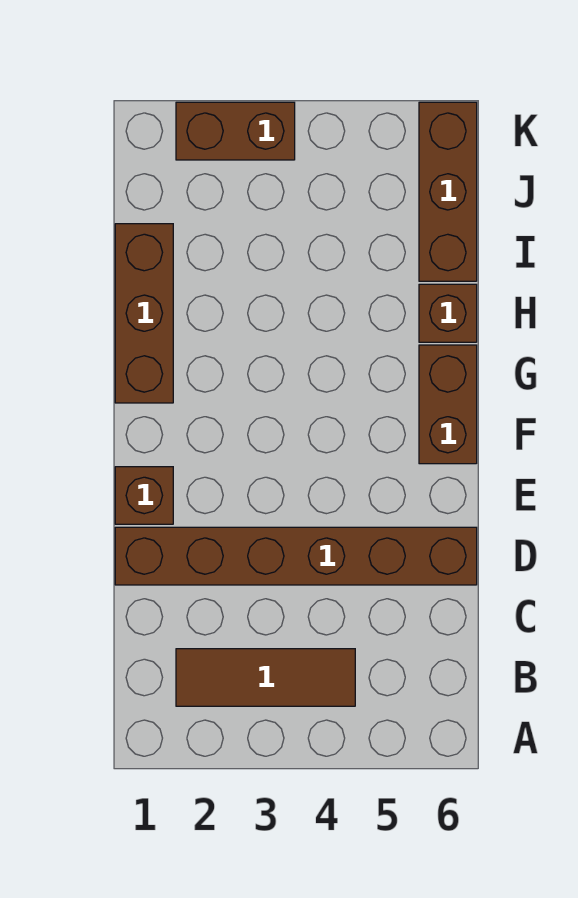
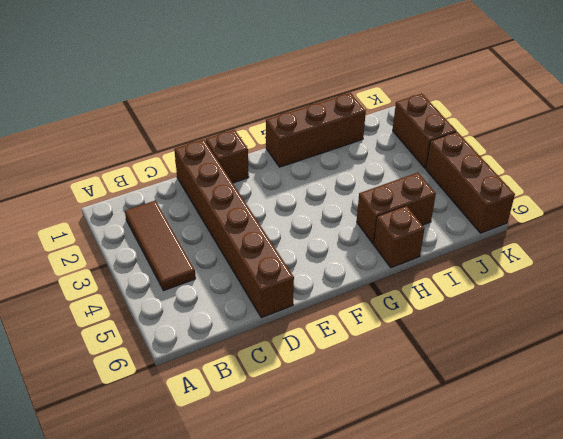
brown brick F6:G6 level 1 -> brown brick H5:I5 level 1
brown brick I6:K6 level 1 -> brown brick K4:K6 level 1

